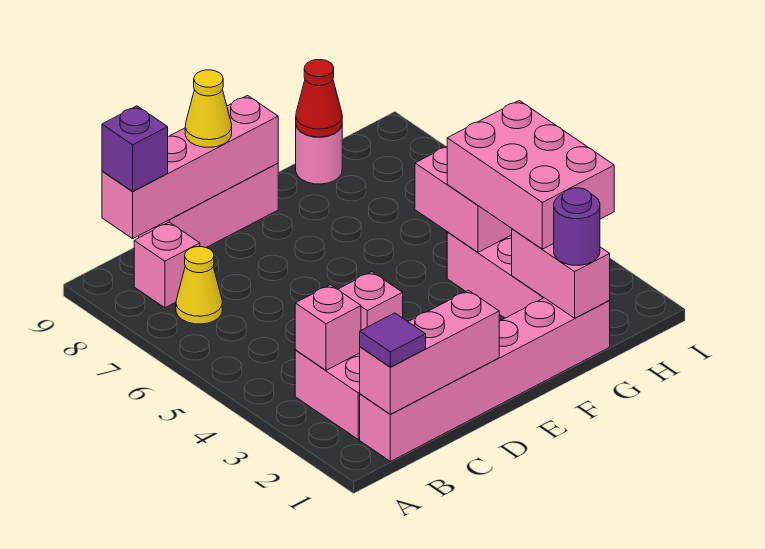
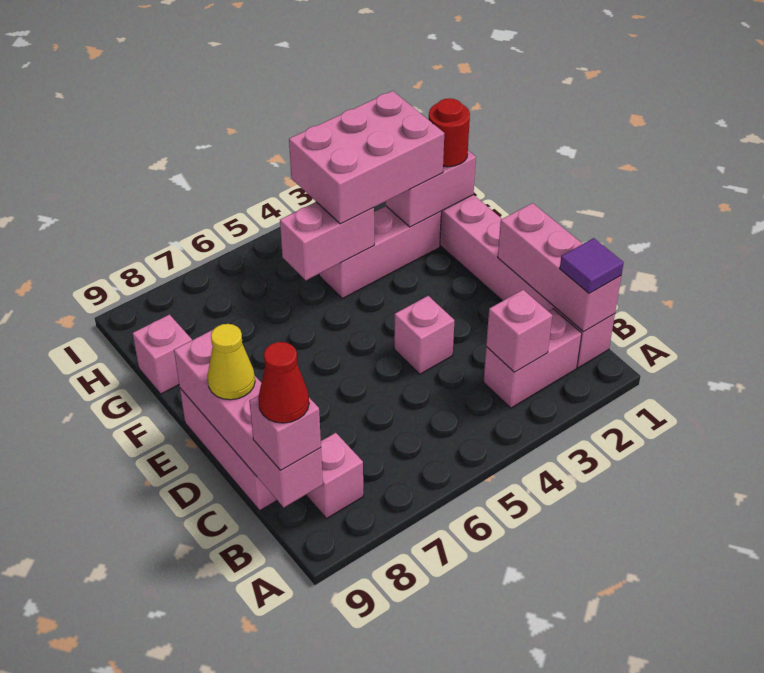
yellow cone B7 level 1 -> none
purple brick B9 level 3 -> pink brick B9 level 3
purple round brick G1 level 3 -> red round brick G1 level 3
pink round brick G9 level 1 -> pink brick G9 level 1
red cone G9 level 2 -> red cone B9 level 4

